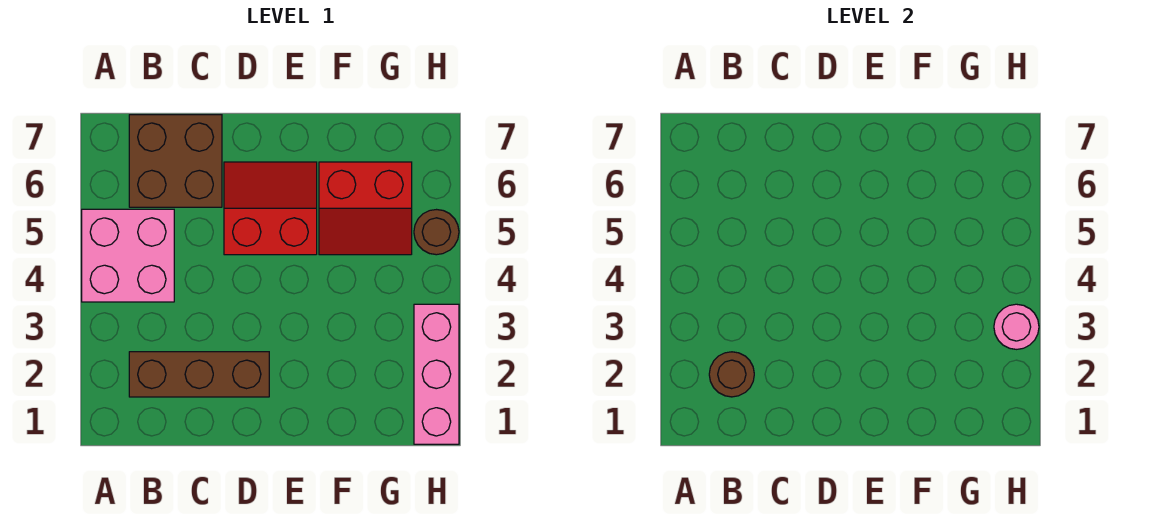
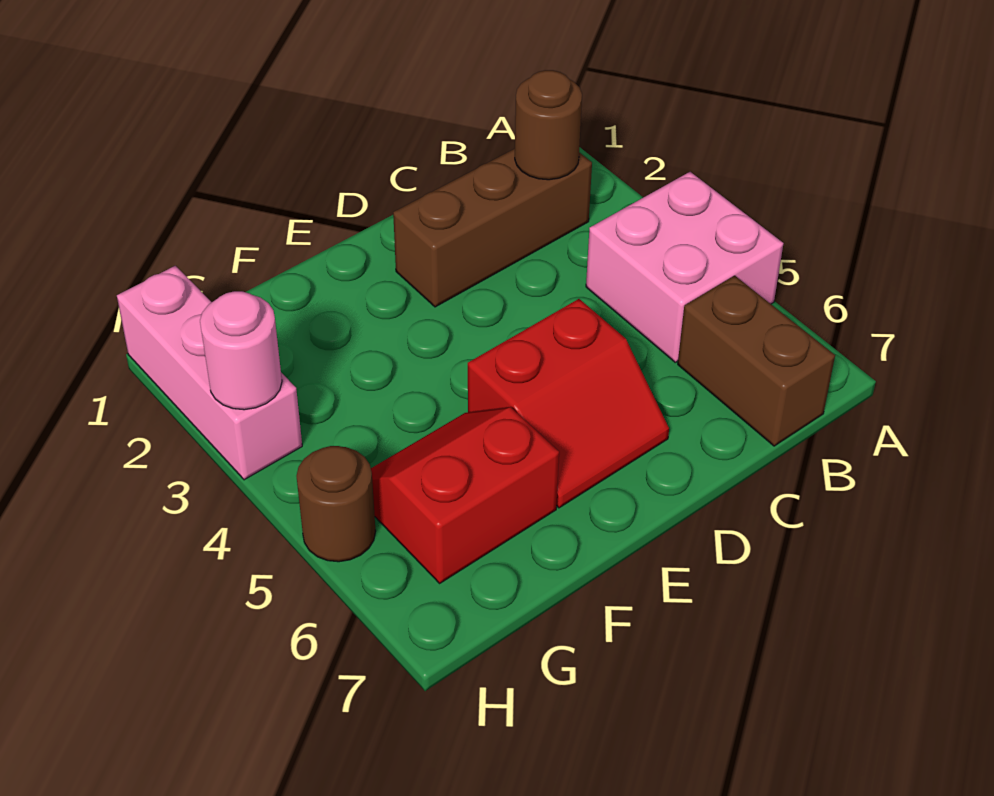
brown brick B6:C7 level 1 -> brown brick B6:B7 level 1

